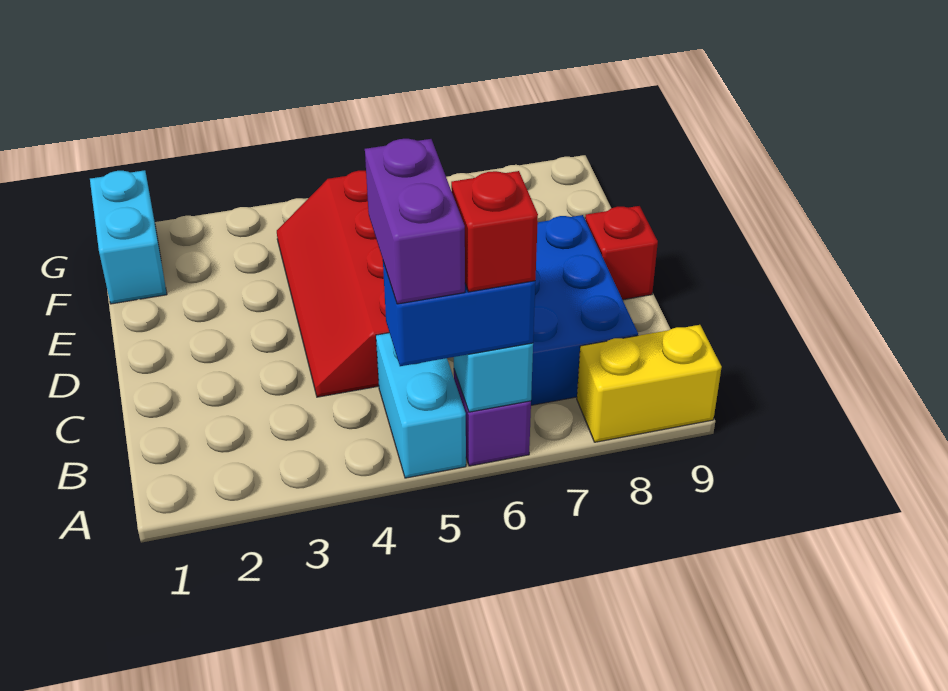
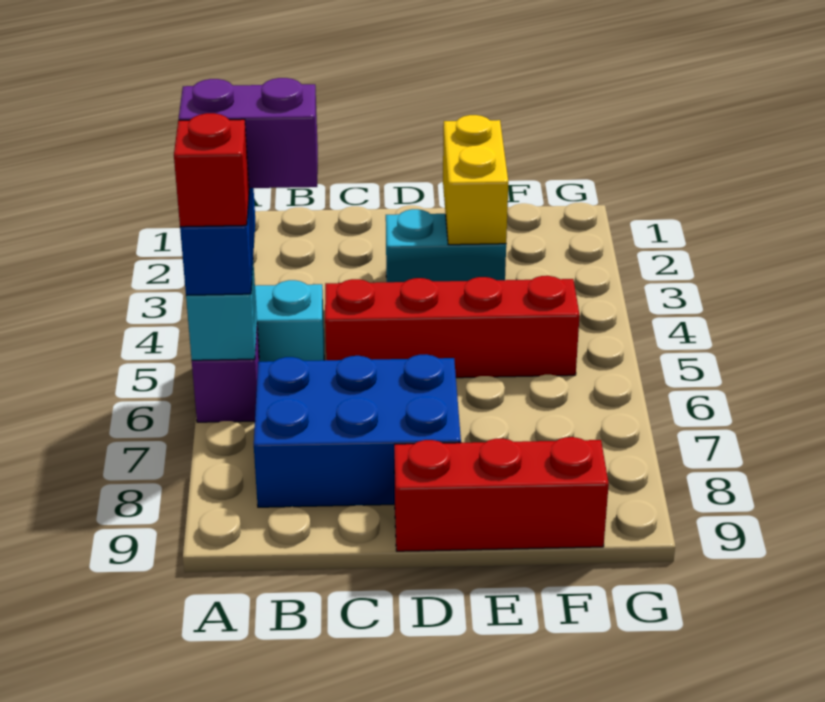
yellow brick A8:A9 level 1 -> yellow brick E2:E3 level 2
red brick D9 level 1 -> red brick D9:F9 level 1
cyan brick F1:G1 level 1 -> cyan brick D3:E3 level 1

